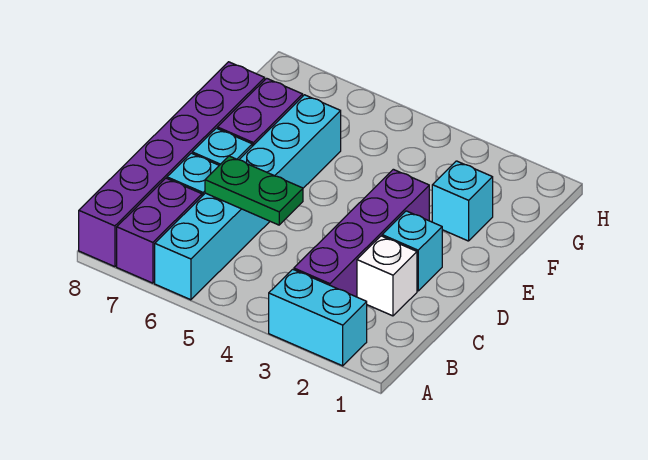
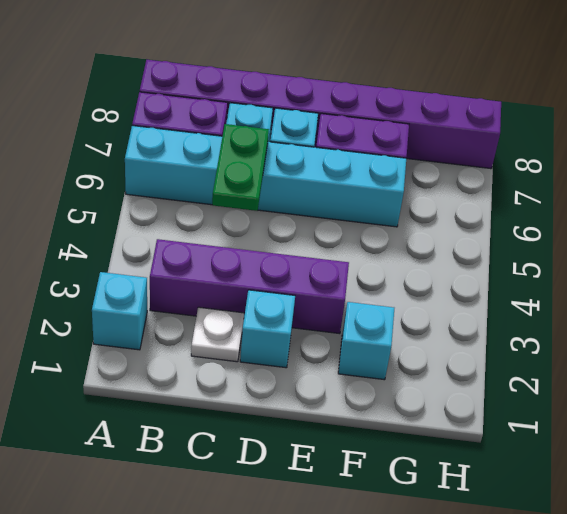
cyan brick A2:A3 level 1 -> cyan brick A2 level 1
purple brick A8:F8 level 1 -> purple brick A8:H8 level 1
white brick C2 level 1 -> white plate C2 level 1

